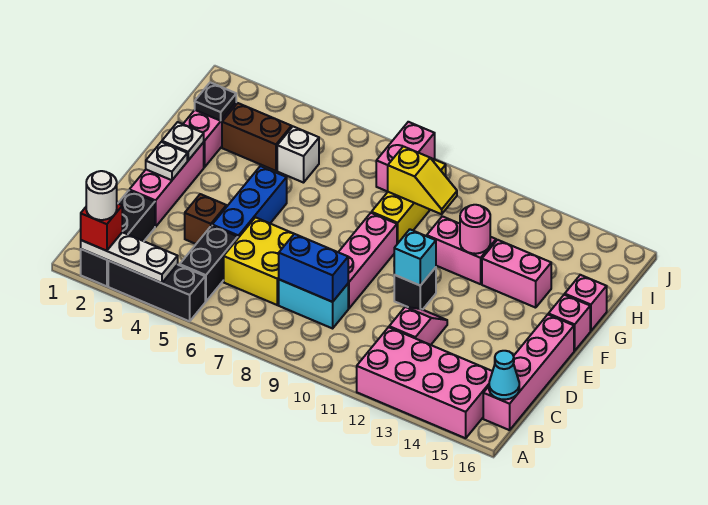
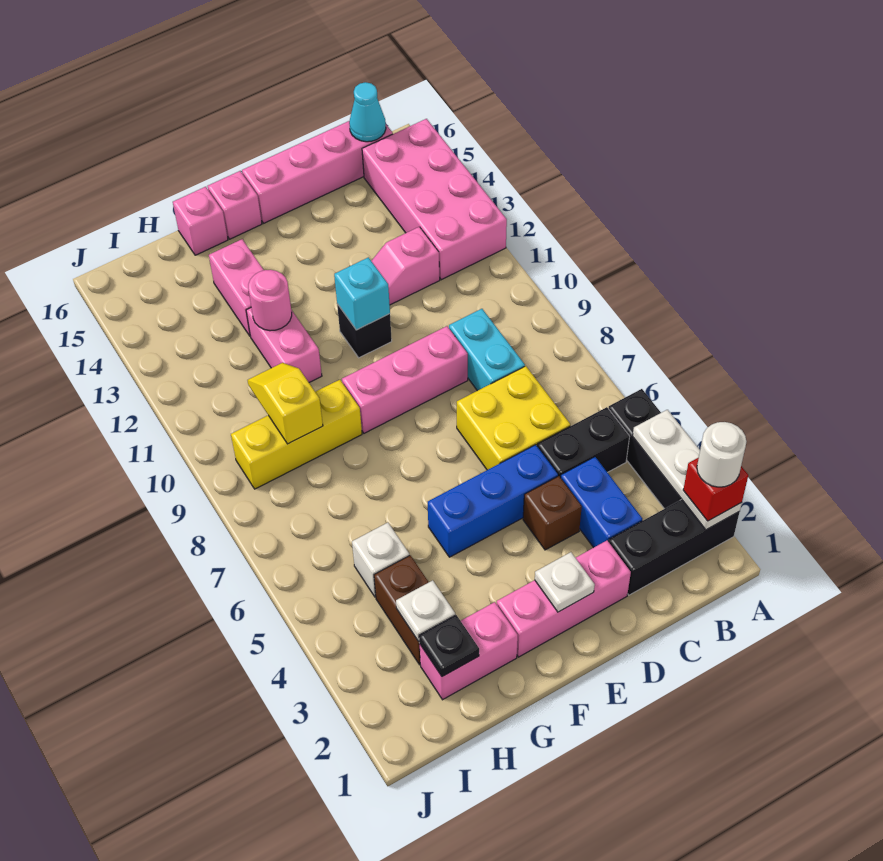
blue brick C8:C9 level 2 -> blue brick C3:C4 level 1
white plate F2 level 2 -> white plate H3 level 2
pink brick I8:J8 level 1 -> none

